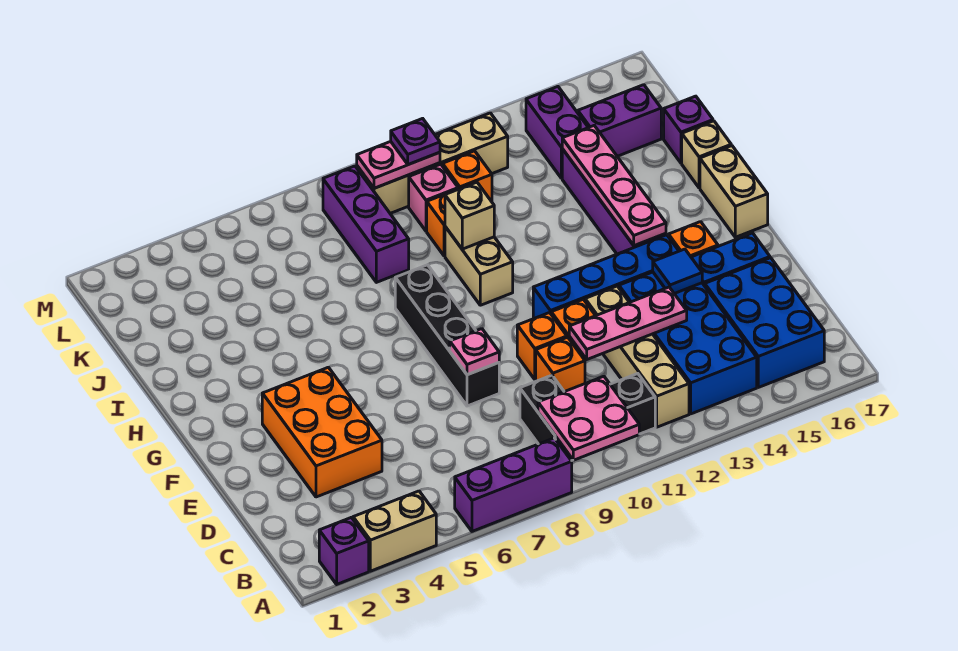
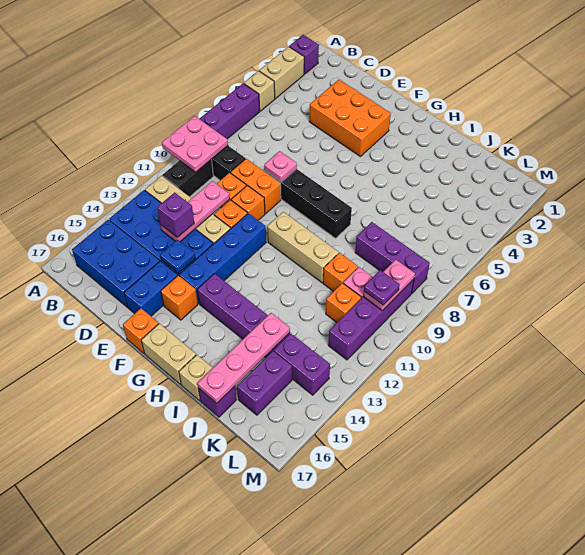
none -> orange brick D9:E9 level 1
none -> purple brick D13 level 3
blue tile E14 level 2 -> blue plate E14 level 2
none -> orange brick F17 level 1
pink plate G14:J14 level 2 -> pink plate J14:J17 level 2
tan brick H10:I10 level 1 -> tan brick G10:I10 level 1
tan brick I10 level 2 -> tan brick A5 level 1
tan brick L9:L12 level 1 -> purple brick L9:L12 level 1

